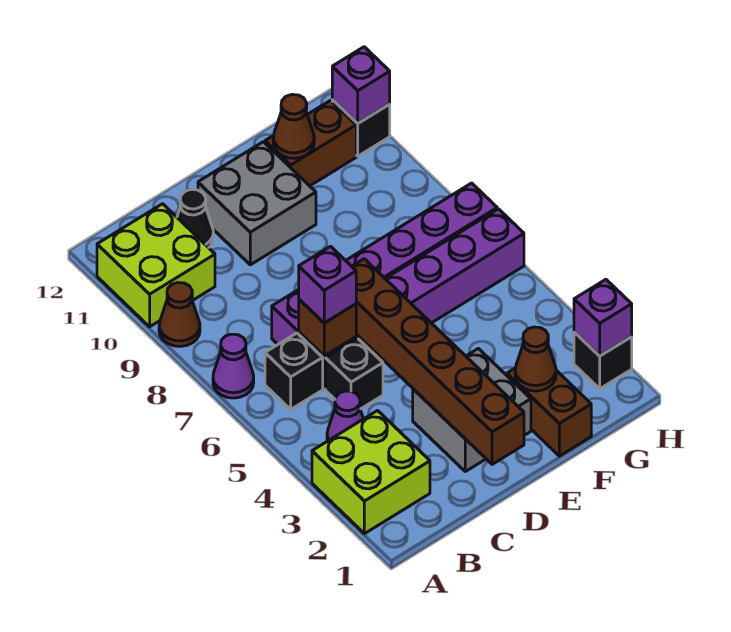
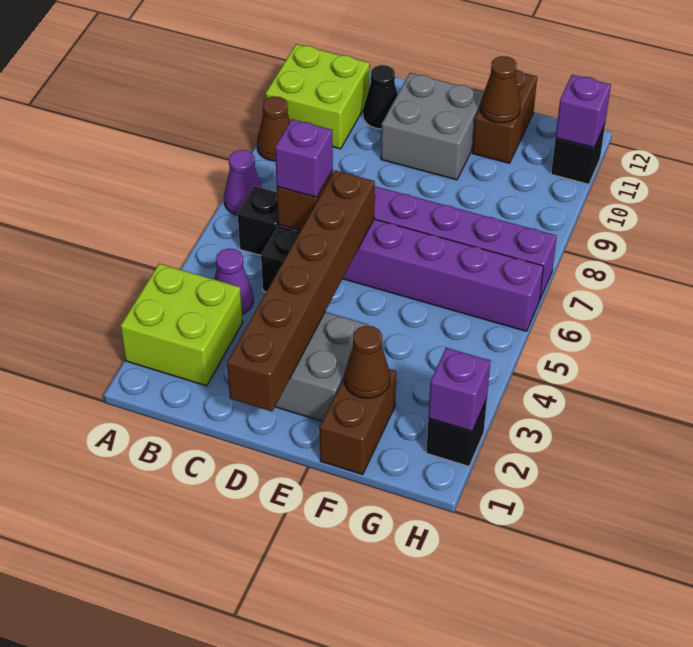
brown brick F11:G11 level 1 -> brown brick F11:F12 level 1

